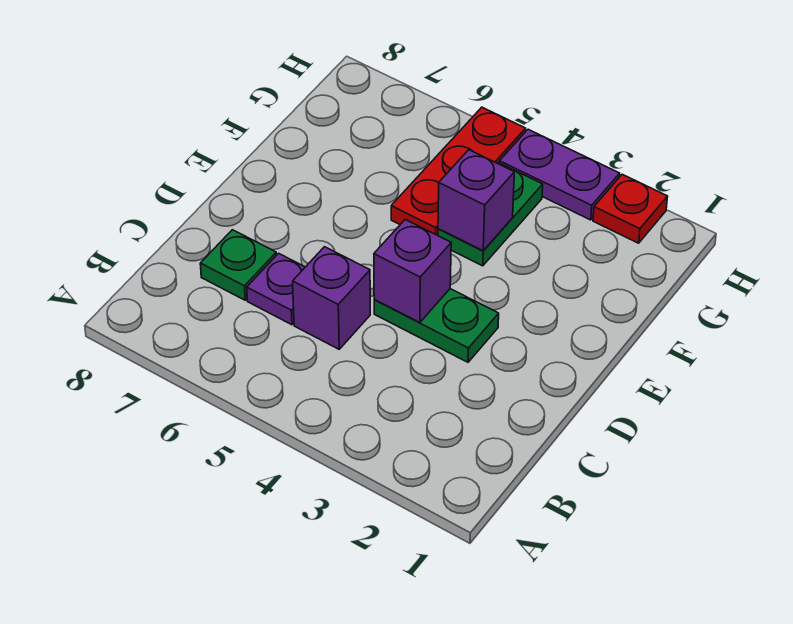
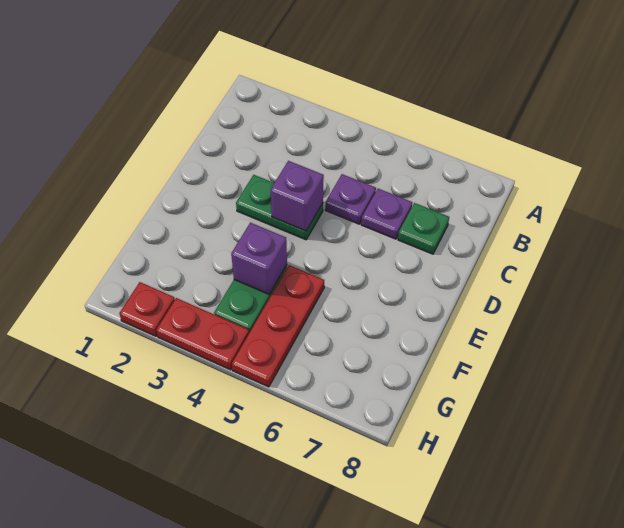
purple brick C5 level 1 -> purple plate C5 level 1
purple plate H3:H4 level 1 -> red plate H3:H4 level 1

